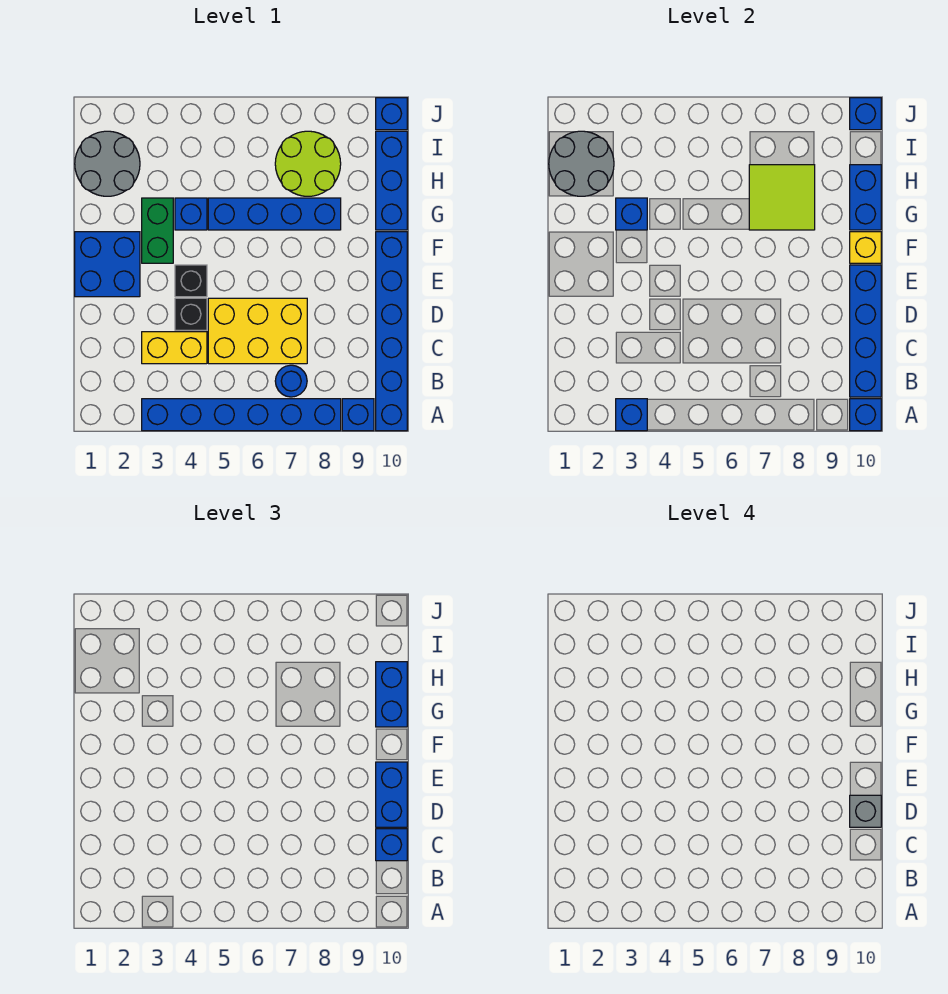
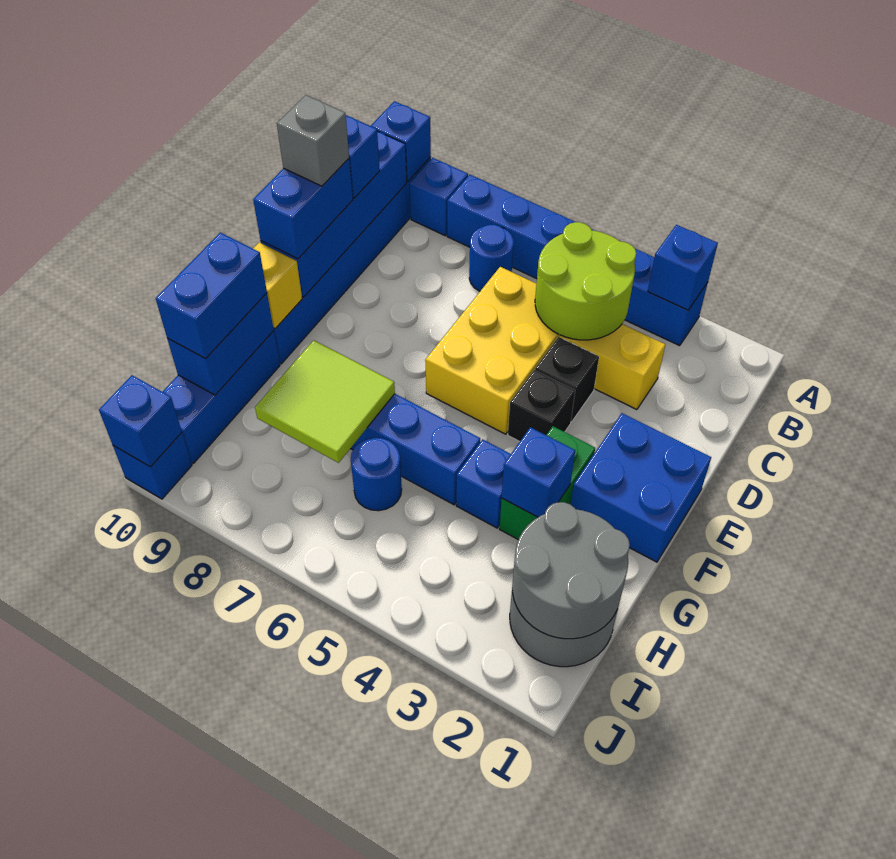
yellow brick C5:D7 level 1 -> yellow brick C5:E6 level 1
none -> blue round brick H6 level 1
lime round brick H7:I8 level 1 -> lime round brick B4:C5 level 2

